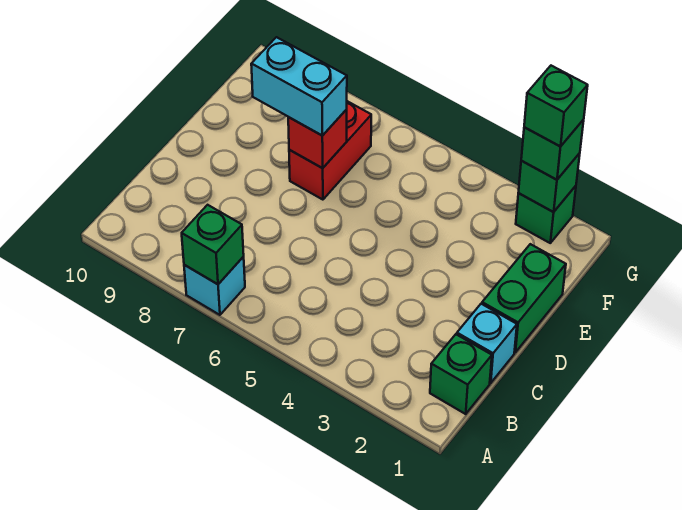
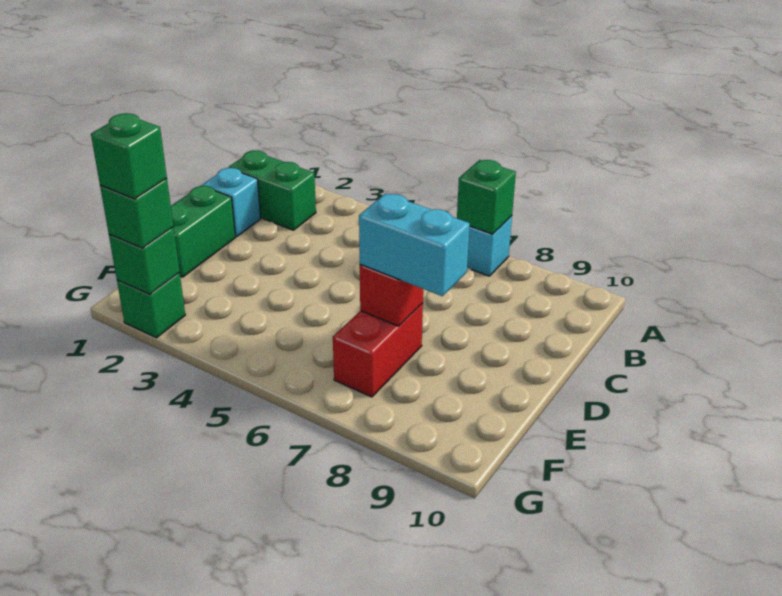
green brick B1 level 1 -> green brick B1:B2 level 1

